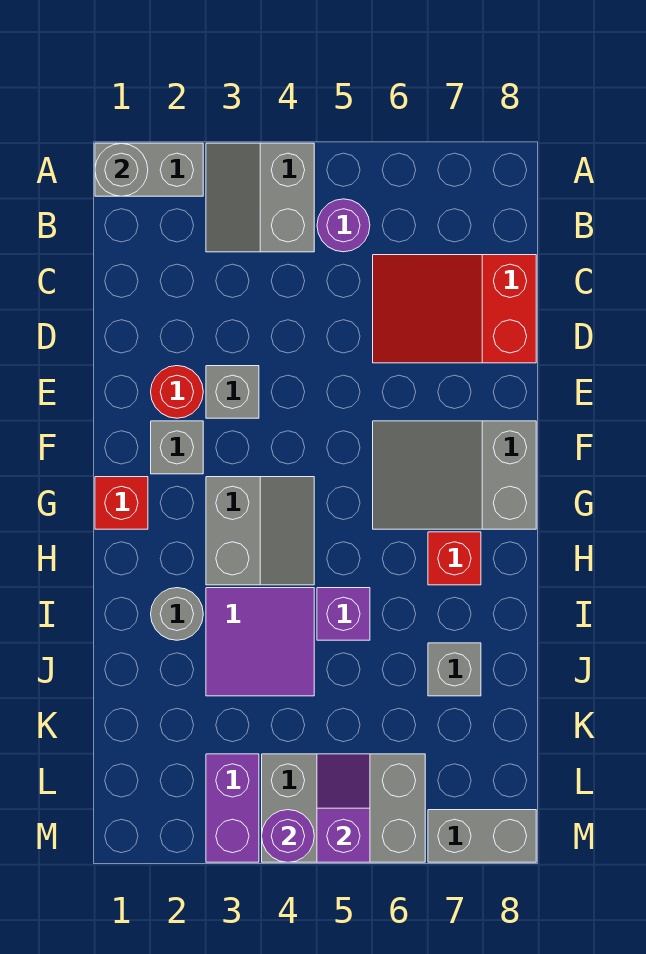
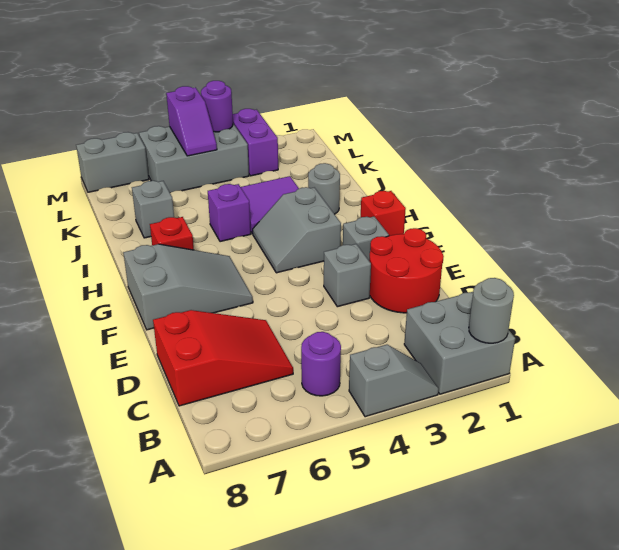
grey brick A1:A2 level 1 -> grey brick A1:B2 level 1
grey slope A3:B4 level 1 top 4 -> grey slope A3:A4 level 1 top 4
red round brick E2 level 1 -> red round brick D1:E2 level 1

